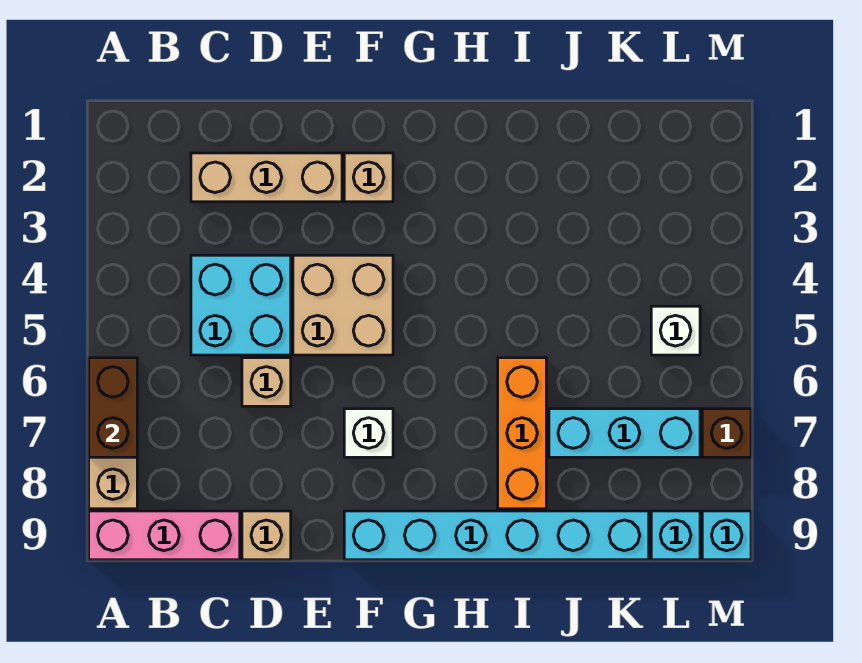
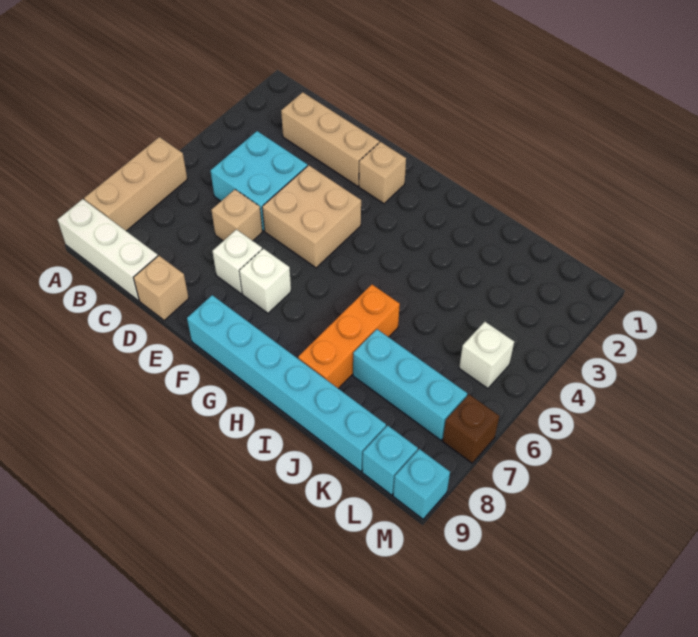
brown brick A6:A7 level 2 -> none
pink brick A9:C9 level 1 -> white brick A9:C9 level 1
none -> white brick E7 level 1

